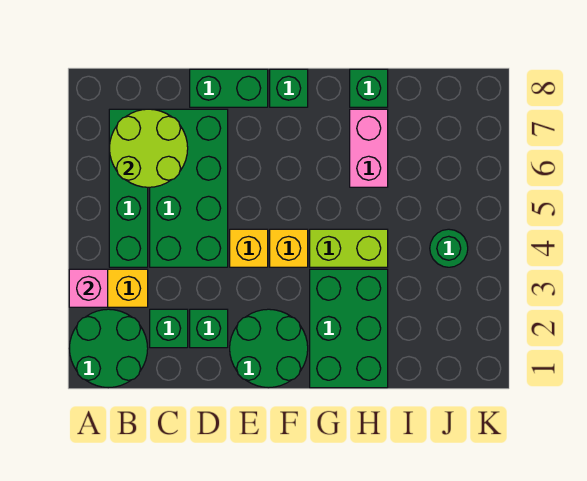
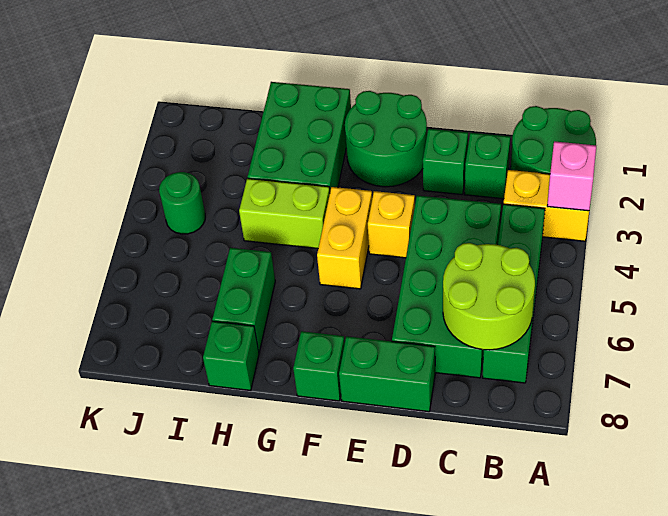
yellow brick F4 level 1 -> yellow brick F4:F5 level 1
pink brick H6:H7 level 1 -> green brick H6:H7 level 1

